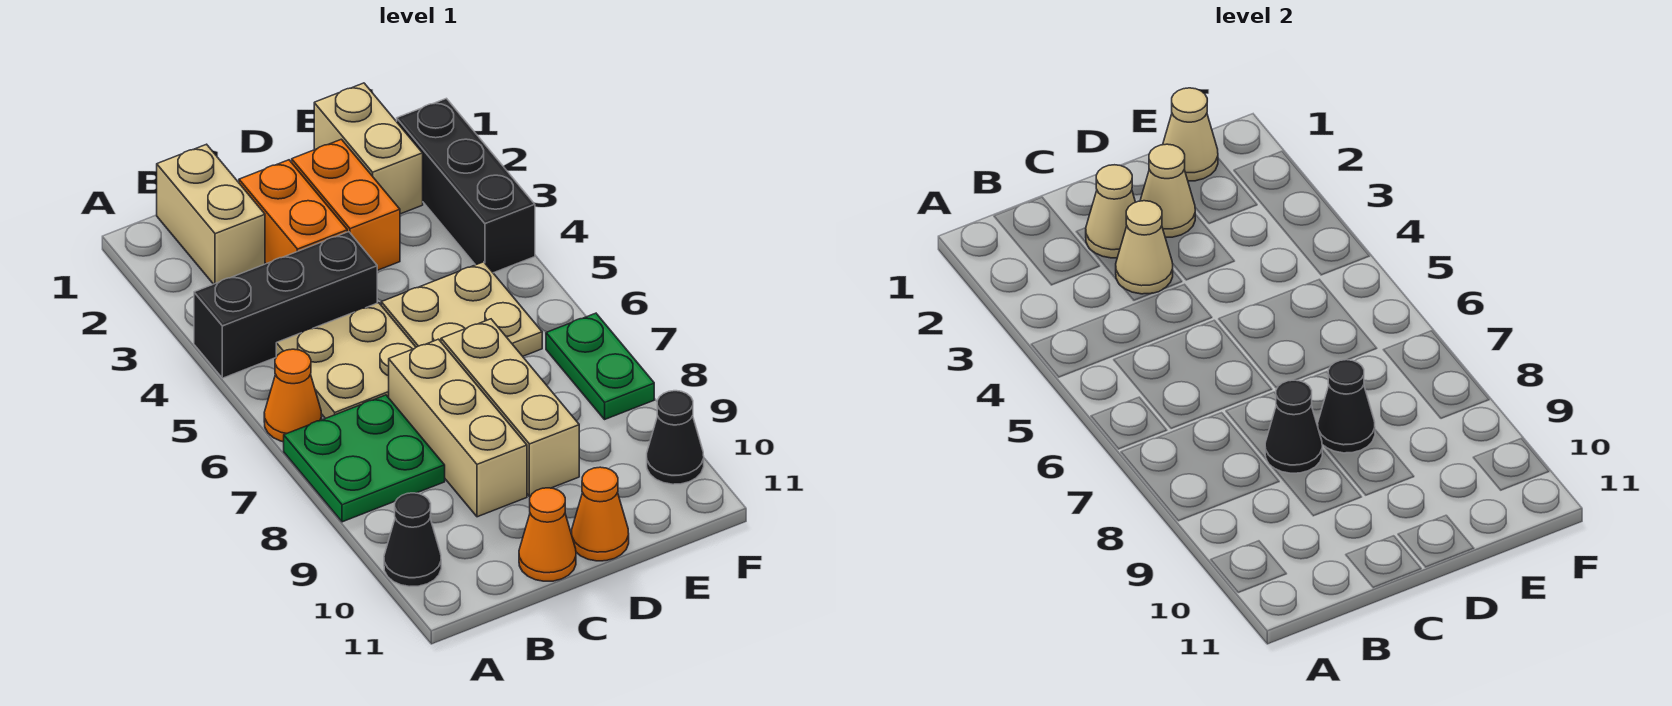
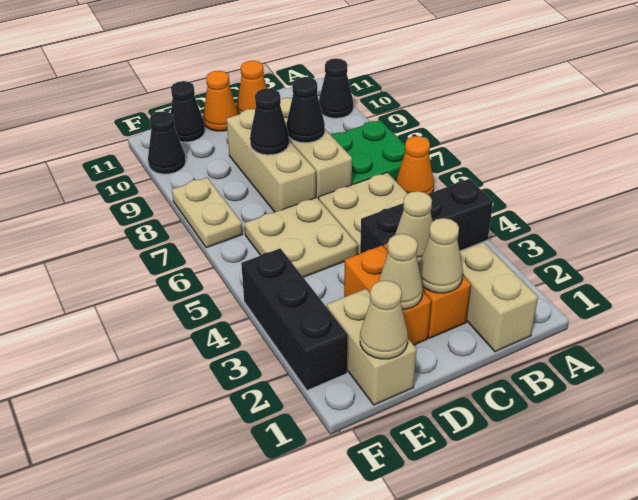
none -> black cone E11 level 1
green plate F7:F8 level 1 -> tan plate F7:F8 level 1

